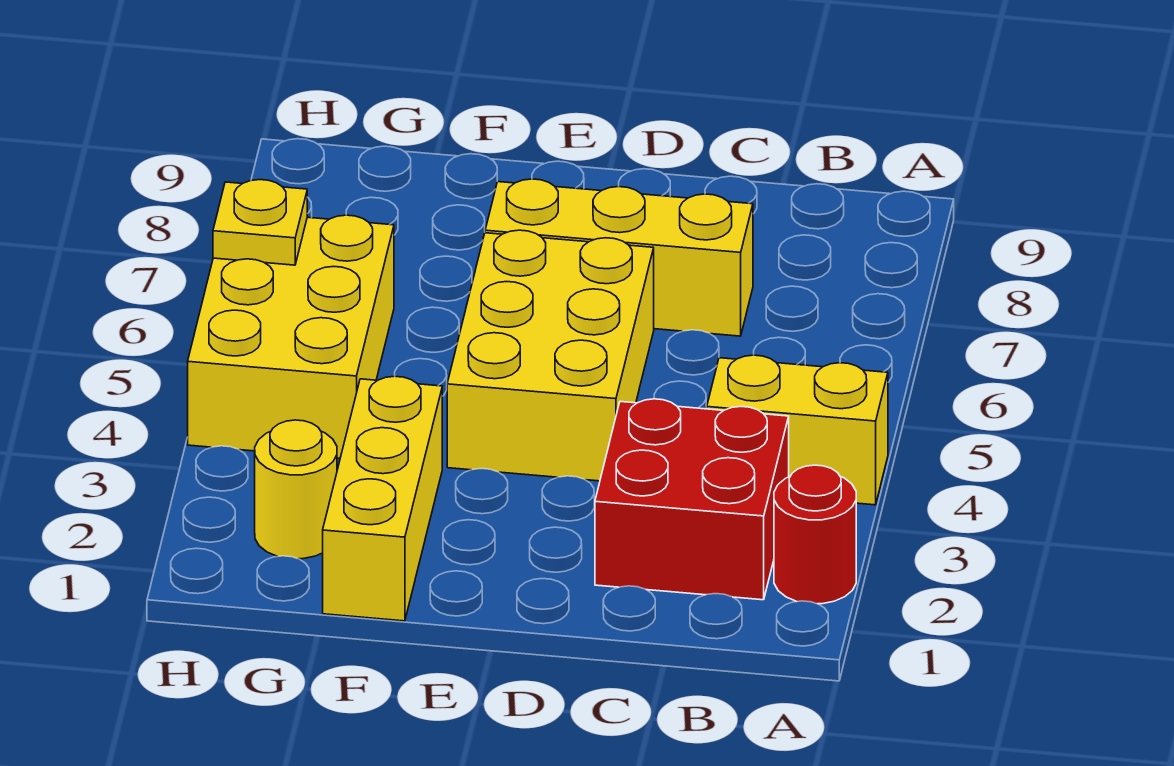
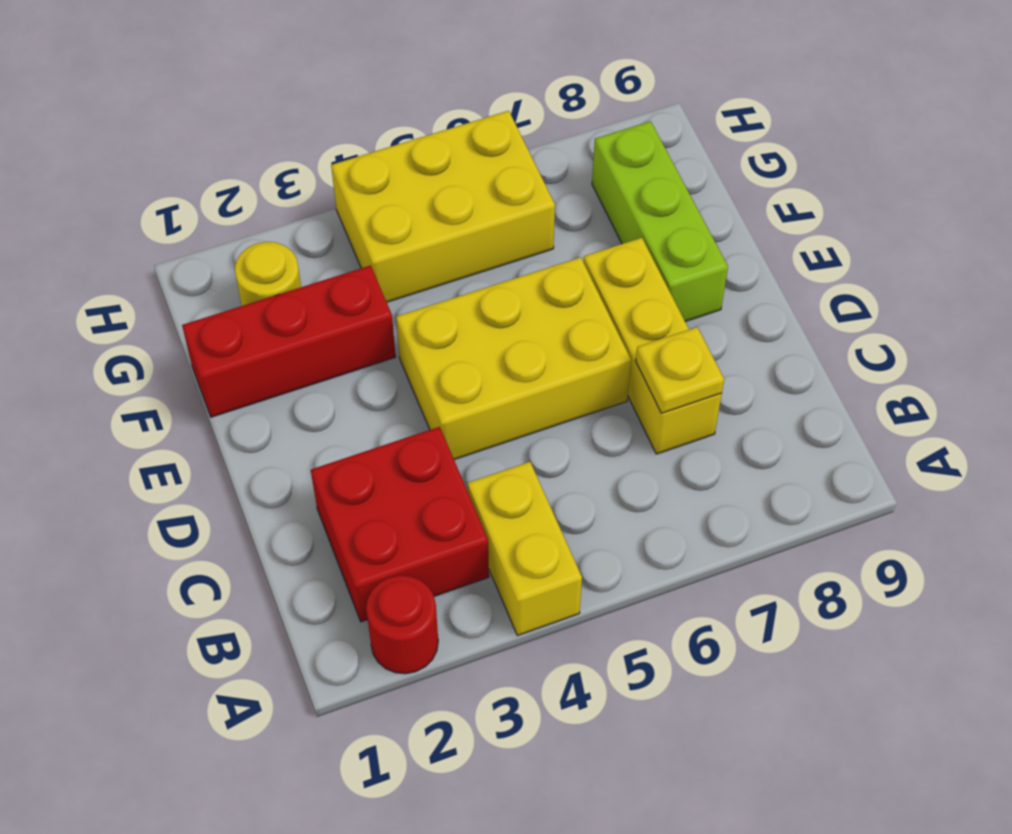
none -> lime brick E8:G8 level 1
yellow brick F1:F3 level 1 -> red brick F1:F3 level 1
yellow plate H6 level 2 -> yellow plate C7 level 2

